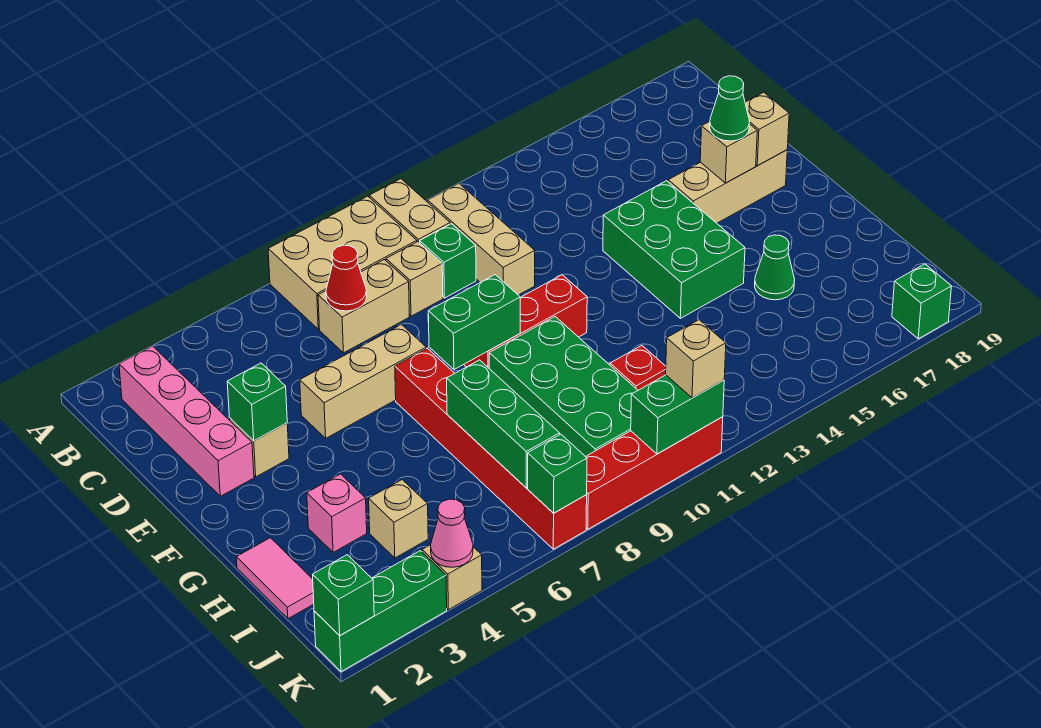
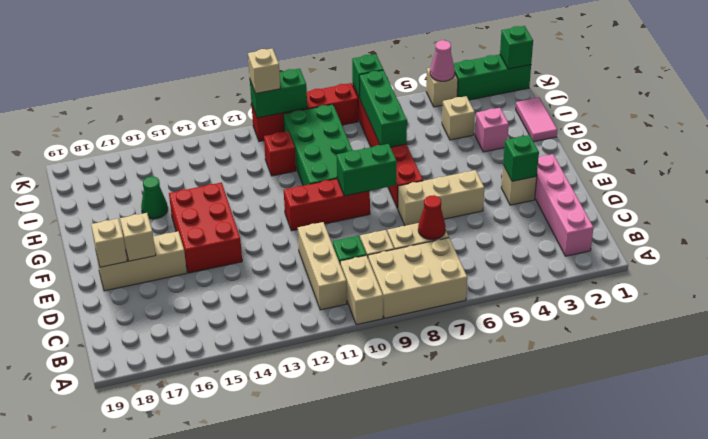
green brick E14:G15 level 1 -> red brick E14:G15 level 1
green cone E17 level 3 -> none
green brick K18 level 1 -> none

